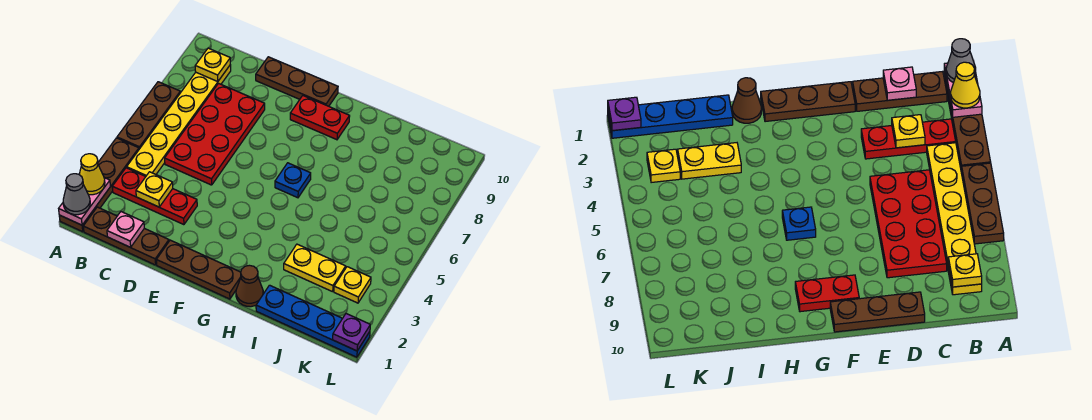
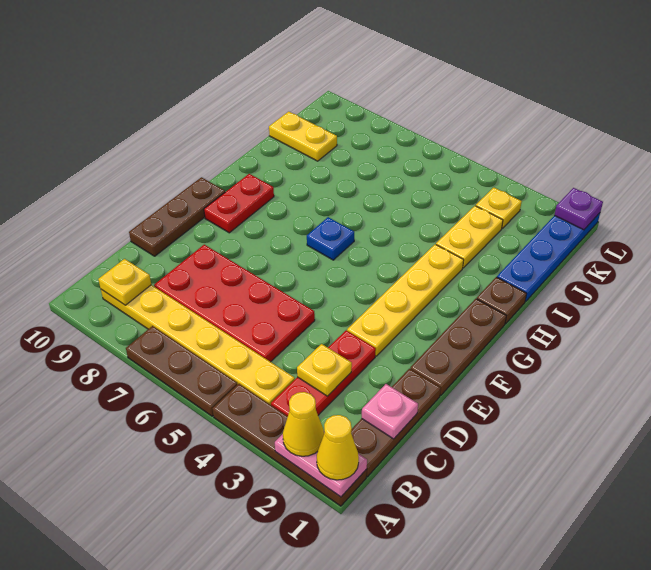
grey cone A1 level 3 -> yellow cone A1 level 3
none -> yellow plate E3:H3 level 1
brown cone H1 level 1 -> brown plate H1 level 1
none -> yellow plate J9:J10 level 1

